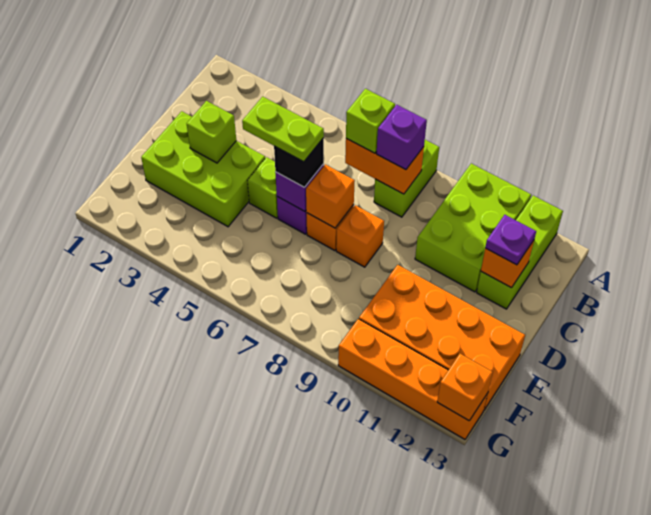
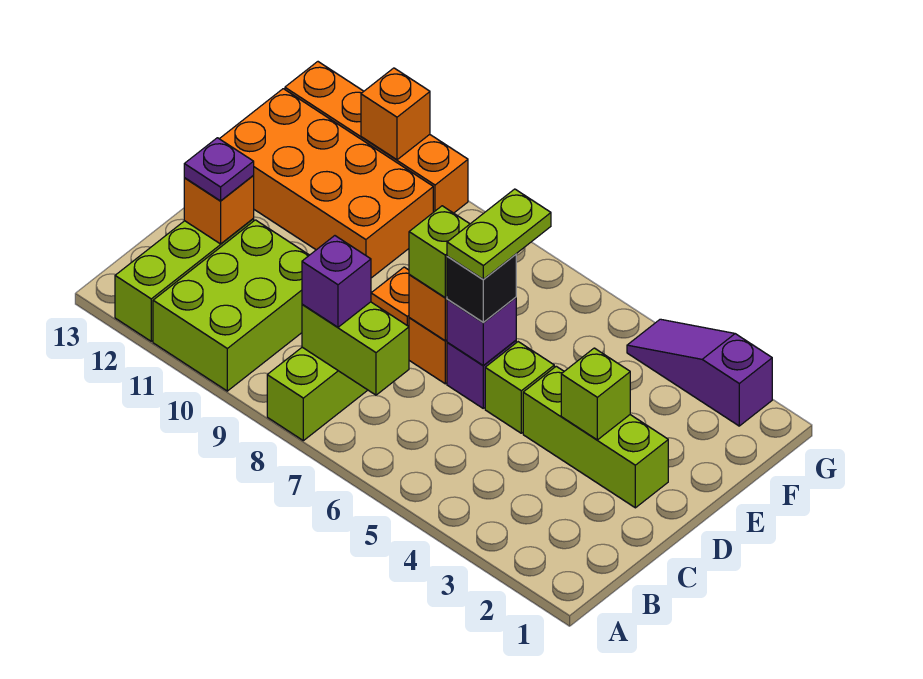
orange brick B7:B8 level 2 -> lime brick B7:B8 level 2
lime brick B7 level 3 -> lime brick D7 level 3
lime brick D2:E4 level 1 -> lime brick D2:D4 level 1
lime plate D5:D6 level 4 -> lime plate D6:E6 level 4
none -> purple slope G2:G4 level 1 top 2
orange brick G13 level 2 -> orange brick G11 level 2

